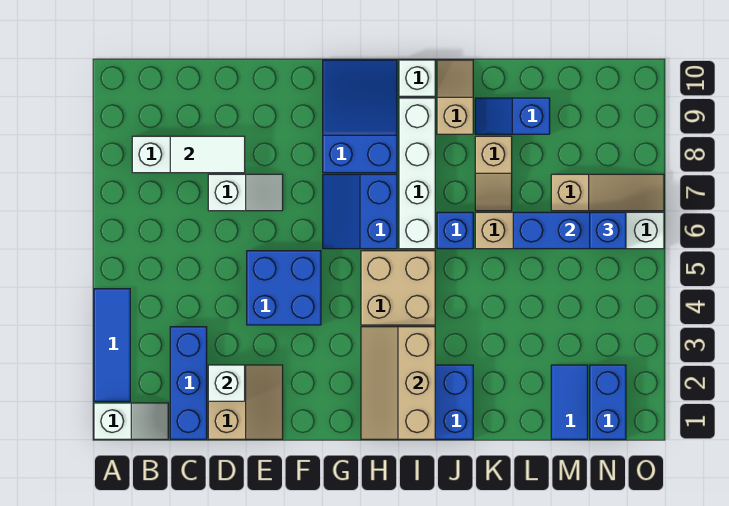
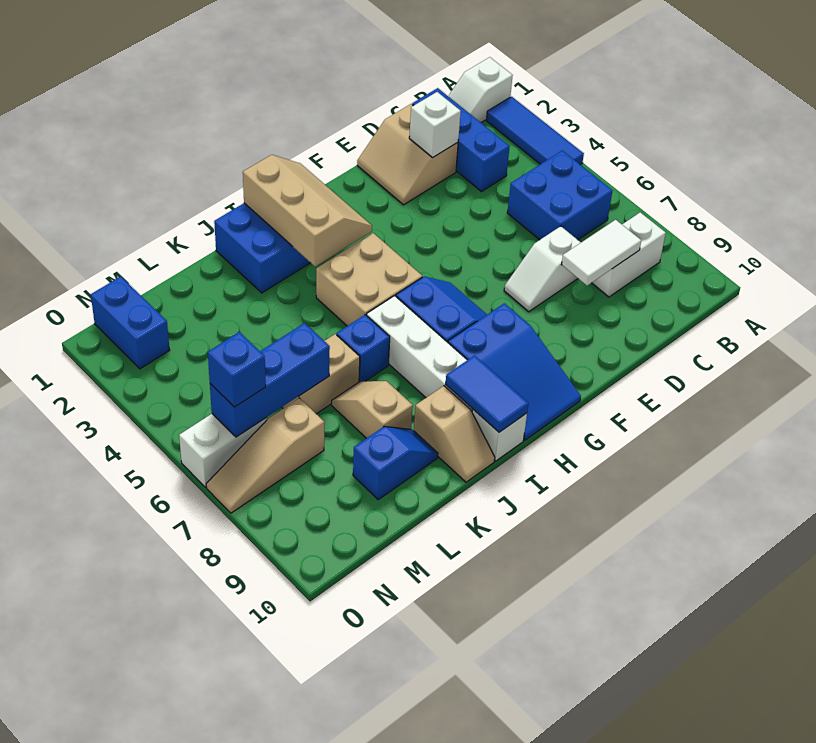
blue brick E4:F5 level 1 -> blue brick B5:C6 level 1
blue tile M1:M2 level 1 -> blue tile I9:I10 level 2

